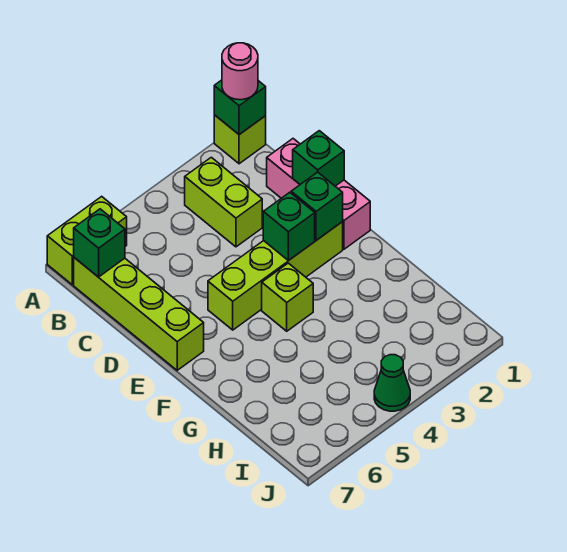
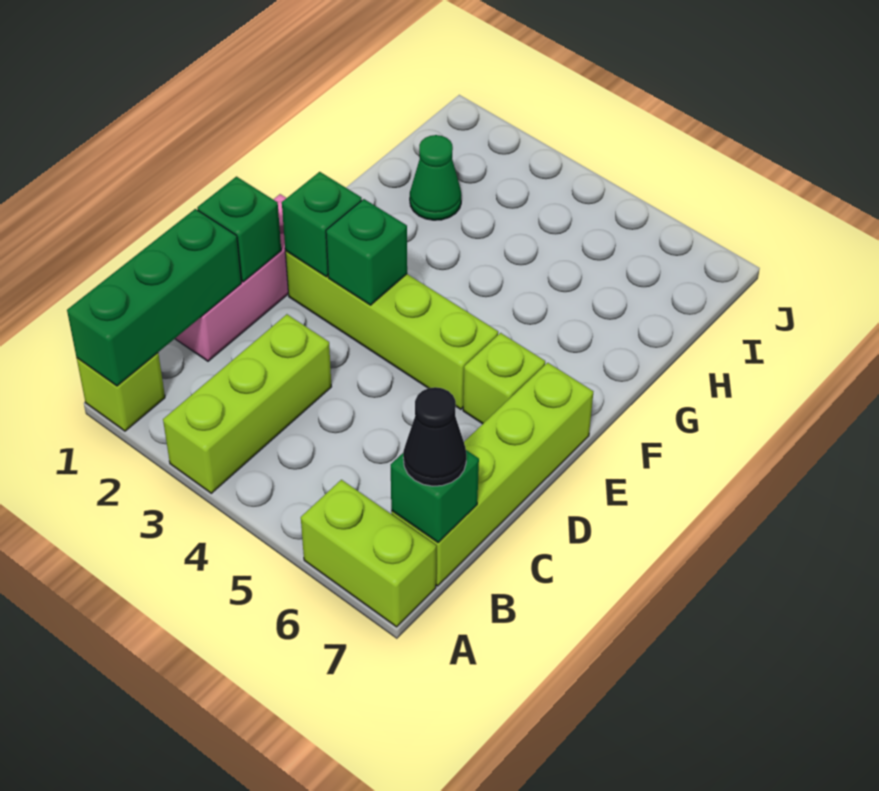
green brick A1 level 2 -> green brick A1:C1 level 2
pink round brick A1 level 3 -> none
lime brick B3:C3 level 1 -> lime brick A3:C3 level 1
none -> black cone B7 level 3
lime brick F4 level 1 -> lime brick E6 level 1
green cone J4 level 1 -> green cone H2 level 1

